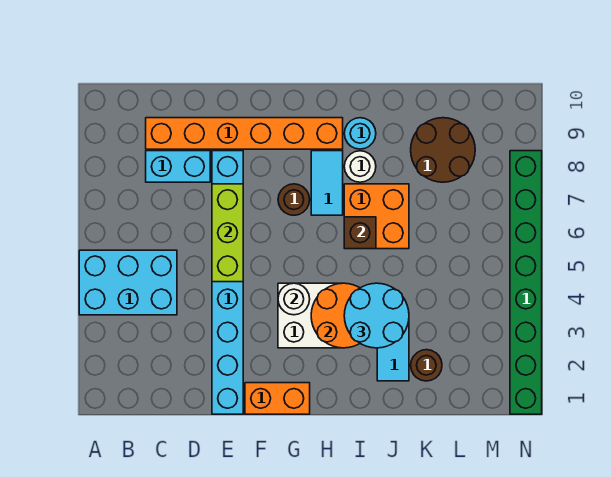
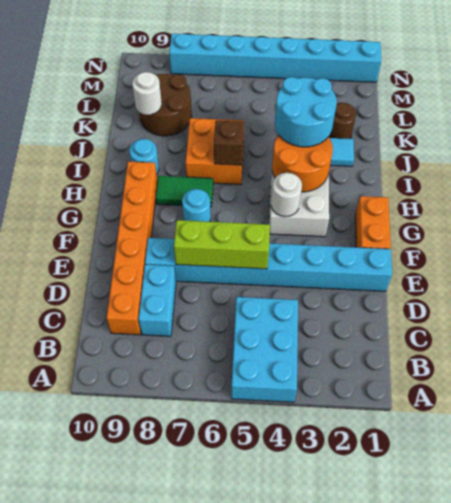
brown round brick G7 level 1 -> cyan round brick G7 level 1
cyan tile H7:H8 level 1 -> green tile H7:H8 level 1
white round brick I8 level 1 -> white round brick K9 level 2
green brick N1:N8 level 1 -> cyan brick N1:N8 level 1

